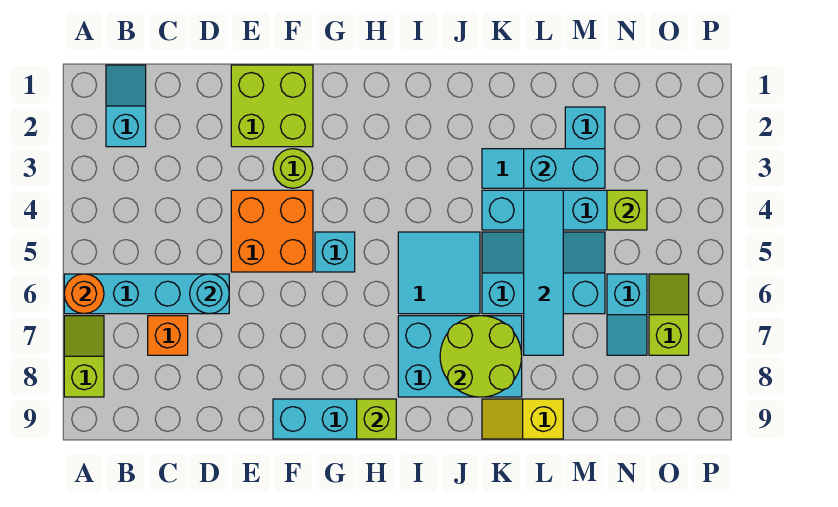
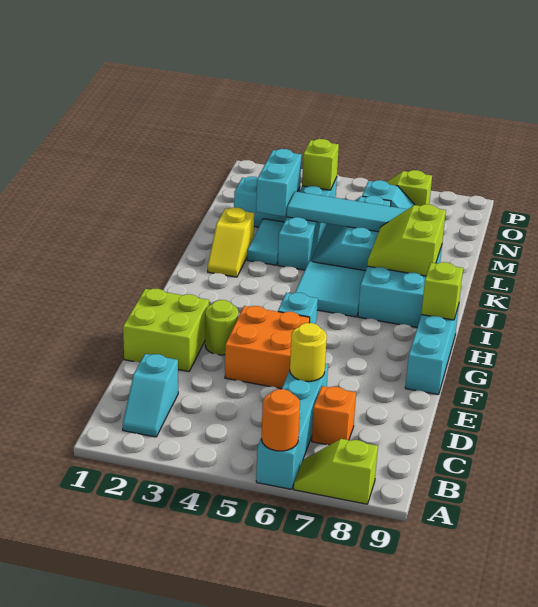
cyan slope B1:B2 level 1 top 2 -> cyan slope B2:C2 level 1 top C
cyan round brick D6 level 2 -> yellow round brick D6 level 2
lime round brick J7:K8 level 2 -> lime slope J7:K8 level 2 top 8
yellow slope K9:L9 level 1 top L -> yellow slope J2:K2 level 1 top K

